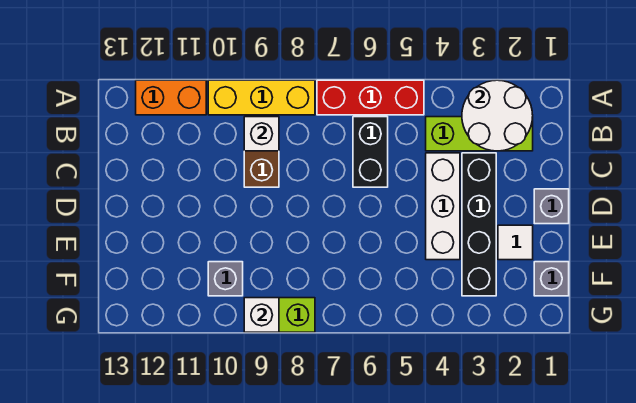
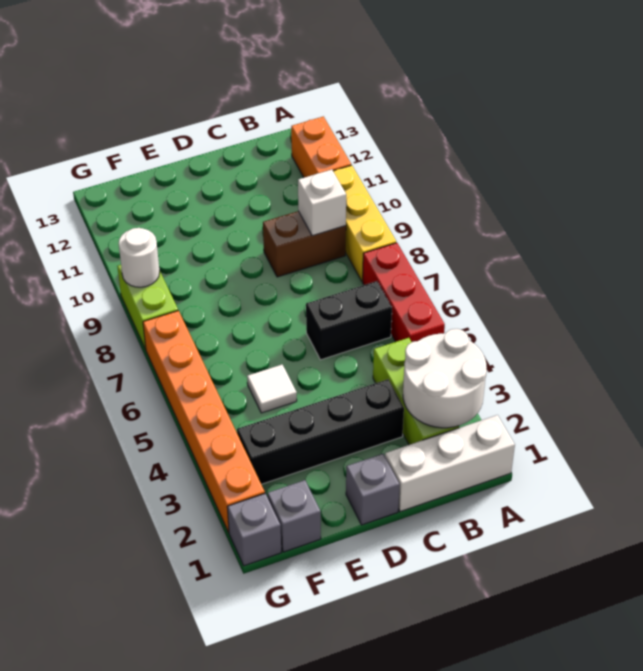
white brick C4:E4 level 1 -> white brick A1:C1 level 1
white tile E2 level 1 -> white tile E5 level 1
grey brick F10 level 1 -> grey brick G1 level 1
none -> orange brick G2:G7 level 1
white brick G9 level 2 -> white round brick G9 level 2

